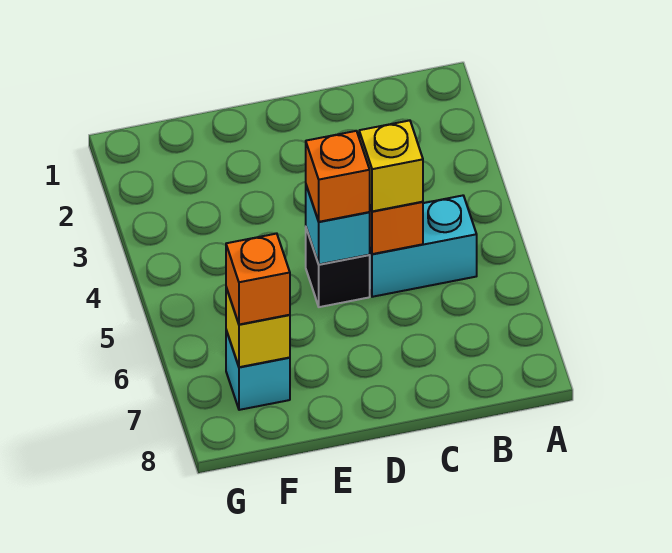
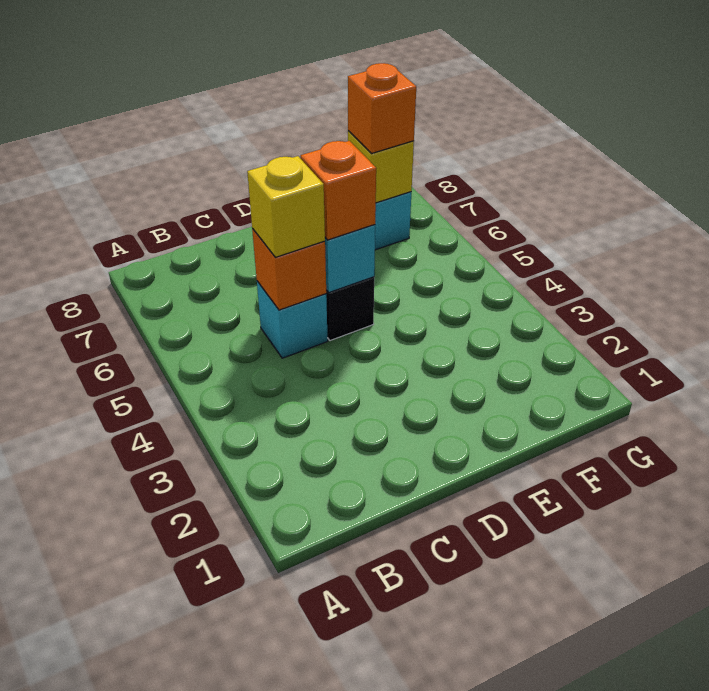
cyan brick B5:C5 level 1 -> cyan brick C5 level 1

